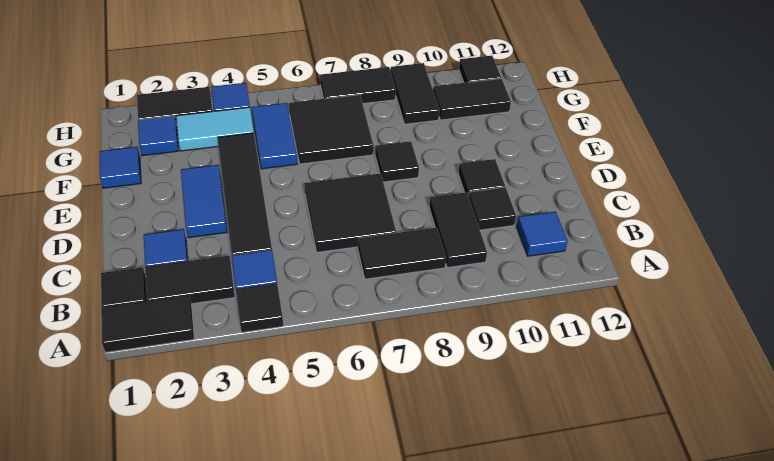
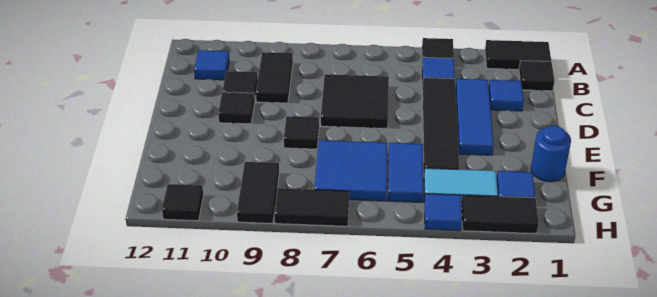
black tile B2:B3 level 1 -> none
black tile B7:B8 level 1 -> none
blue tile D3:E3 level 1 -> blue tile C3:E3 level 1
blue tile F1 level 1 -> blue round brick F1 level 1
black tile F6:G7 level 1 -> blue tile F6:G7 level 1
black tile G10:G11 level 1 -> none

